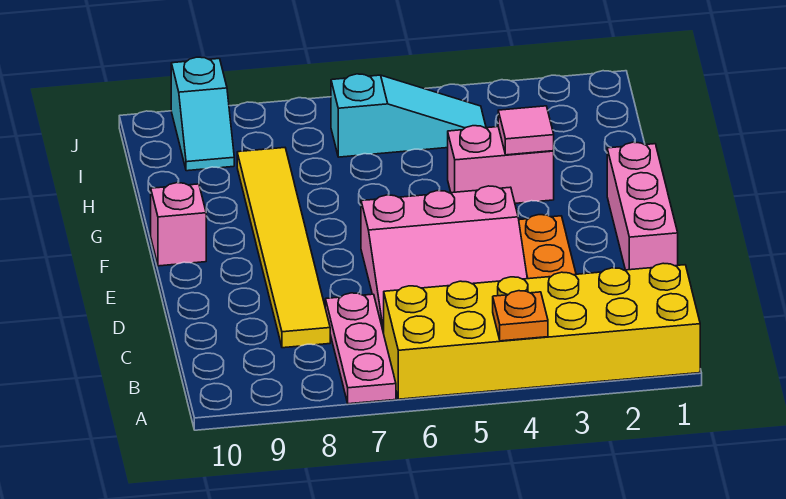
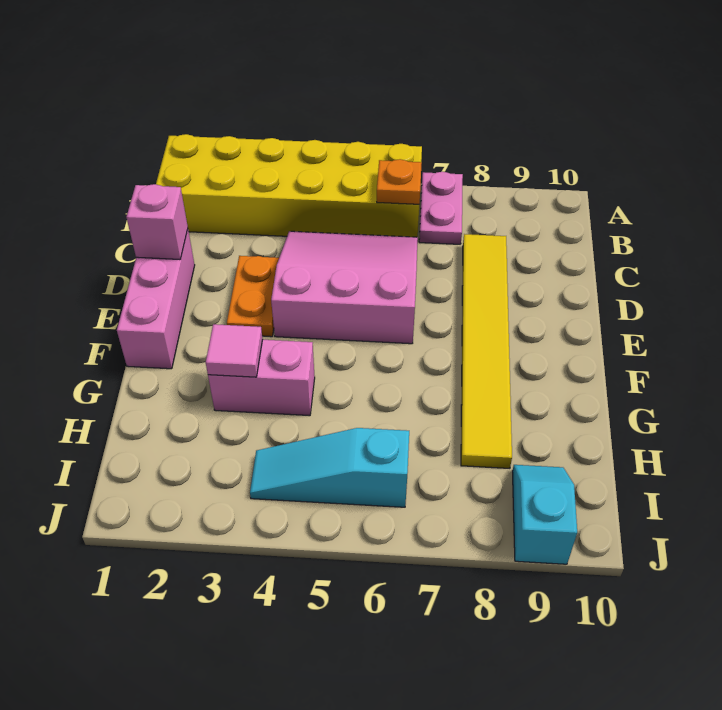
orange plate A4 level 2 -> orange plate B6 level 2
pink plate A7:C7 level 1 -> pink plate A7:B7 level 1
pink brick F10 level 1 -> pink brick D1 level 2

